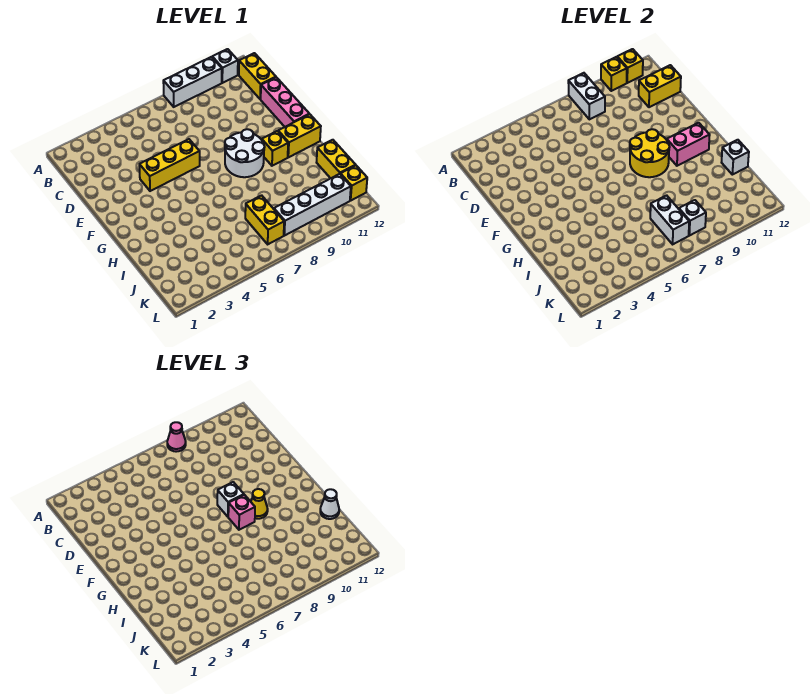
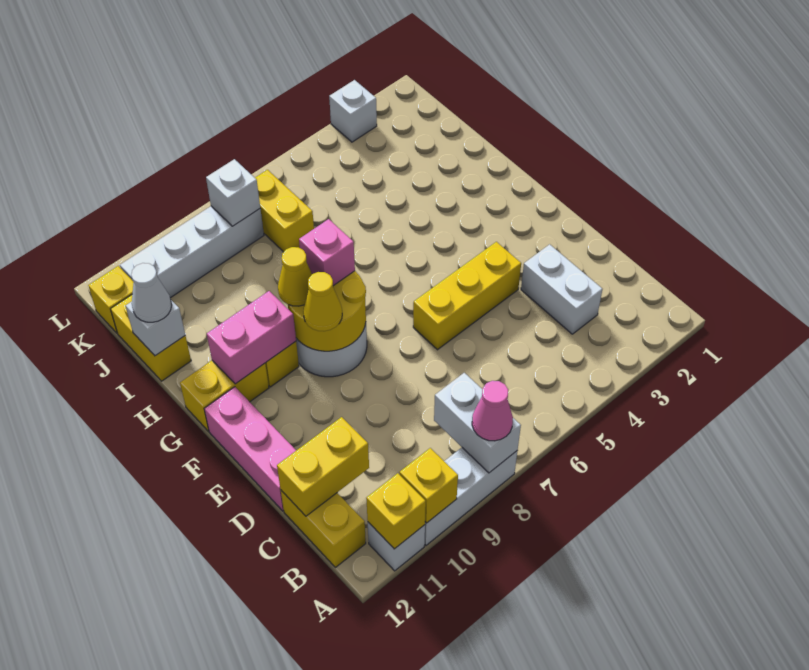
white brick F8 level 3 -> white brick L3 level 1
none -> yellow cone F9 level 3
white brick J7:K7 level 2 -> white brick C3:D3 level 1

